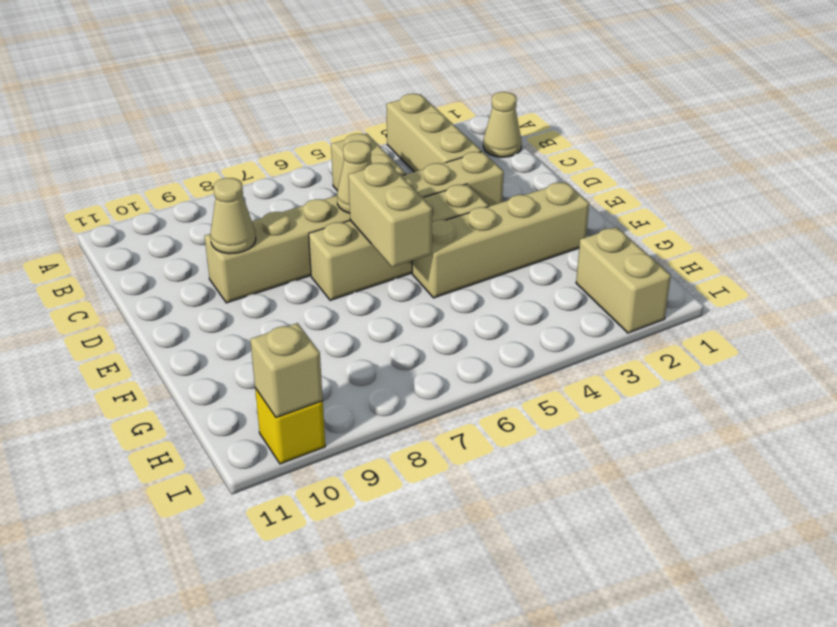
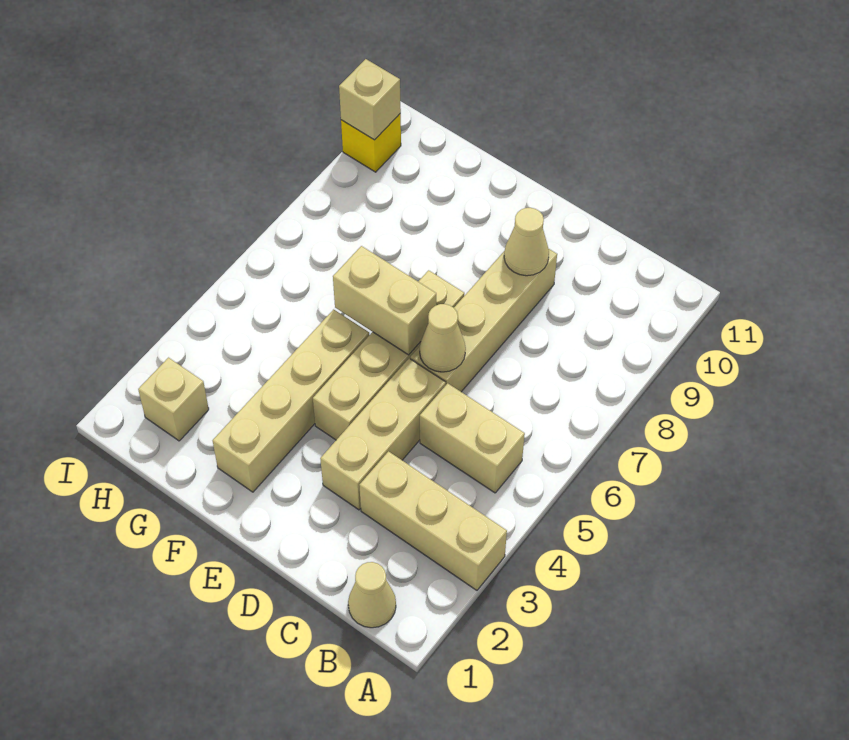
tan brick H2:I2 level 1 -> tan brick H2 level 1

